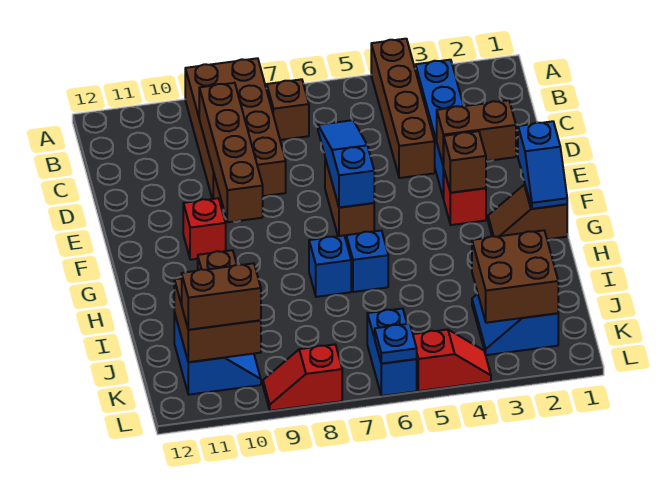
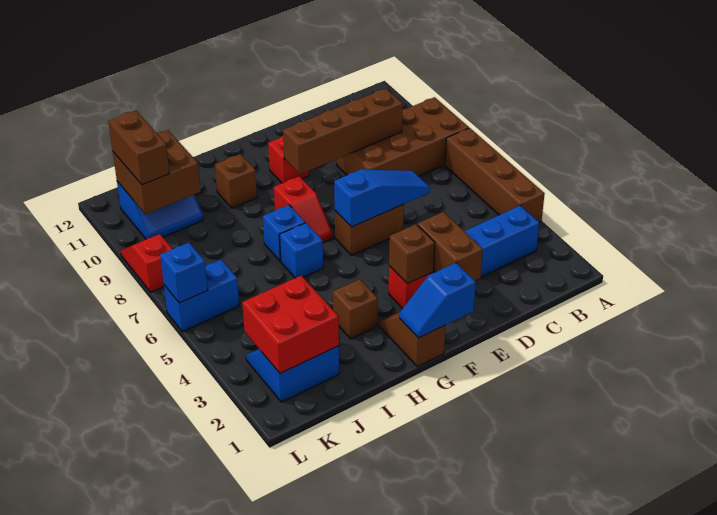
brown brick A4:D4 level 1 -> brown brick A4:A7 level 1
brown brick B7 level 1 -> brown brick H3 level 1
brown brick J2:K3 level 2 -> red brick J2:K3 level 2
red slope L4:L5 level 1 top 5 -> red slope G7:G8 level 1 top 8
blue plate L6 level 2 -> blue brick L6 level 2

